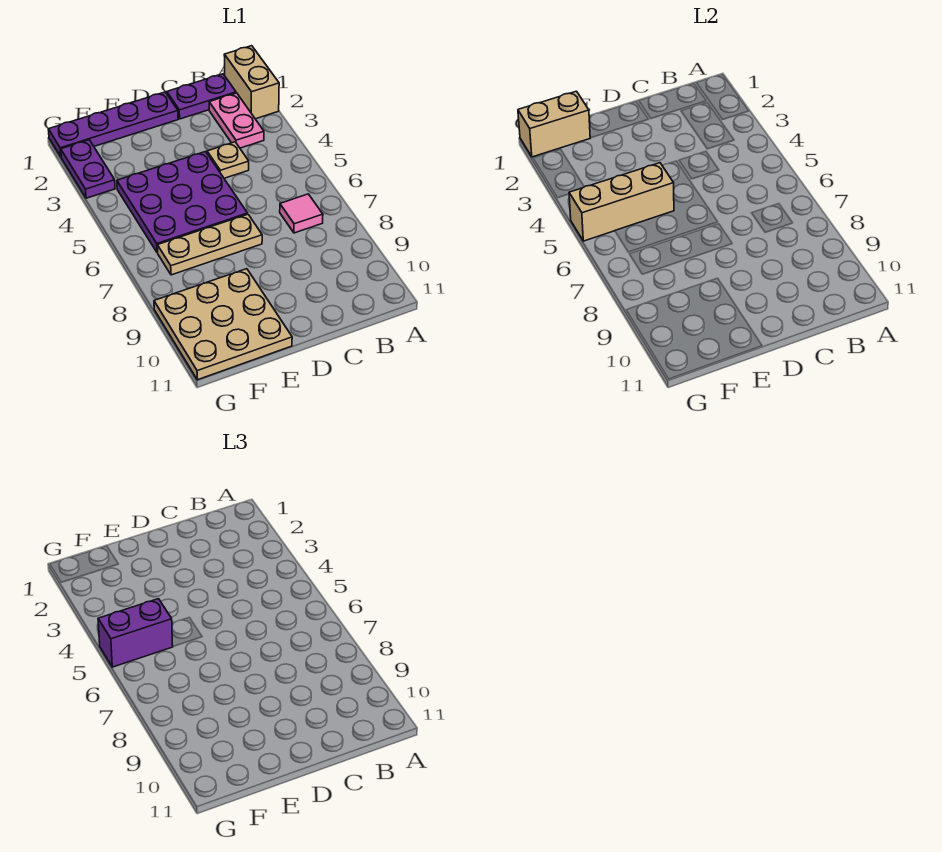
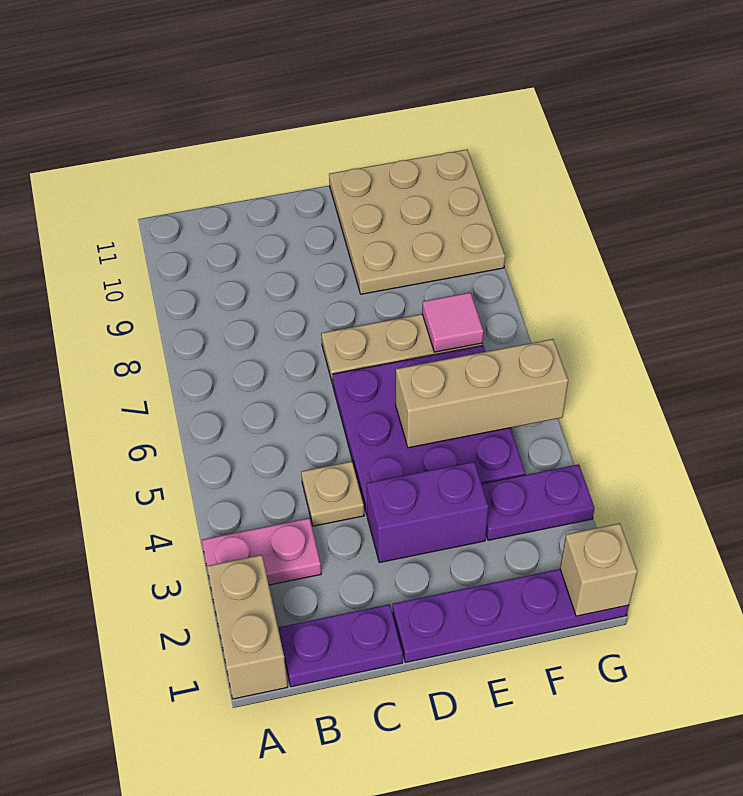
pink plate B2:B3 level 1 -> pink plate A3:B3 level 1
pink tile B7 level 1 -> pink tile F7 level 2
tan brick F1:G1 level 2 -> tan brick G1 level 2
purple brick F5:G5 level 3 -> purple brick D3:E3 level 1
purple plate G2:G3 level 1 -> purple plate F3:G3 level 1

